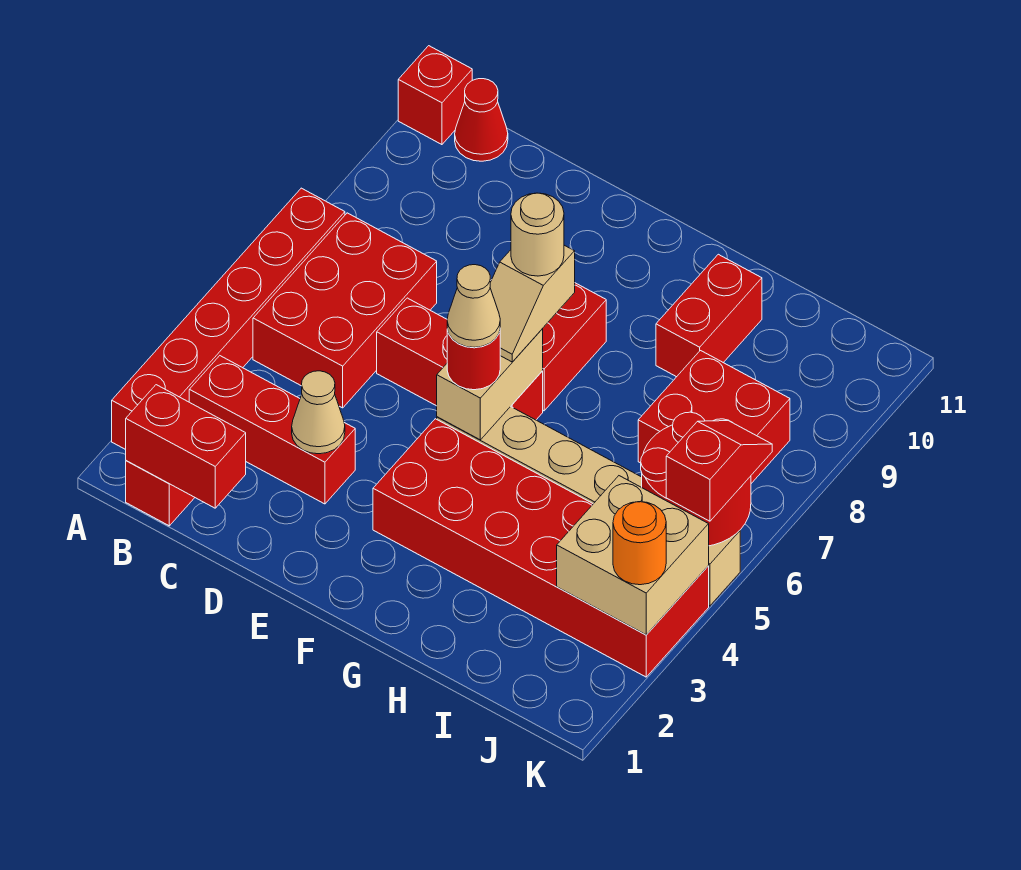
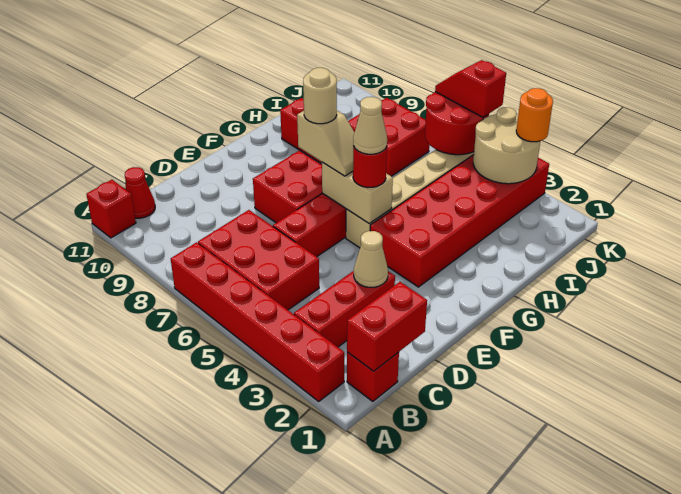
tan brick J3:K4 level 2 -> tan round brick J3:K4 level 2

